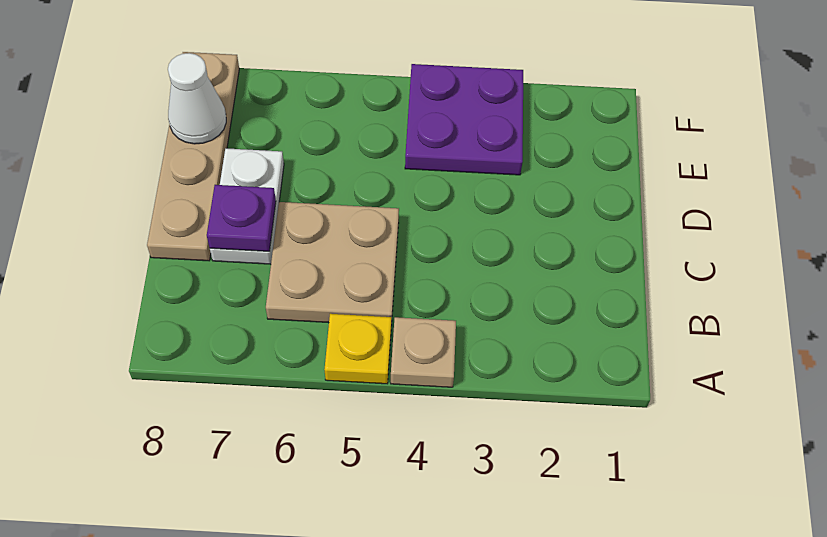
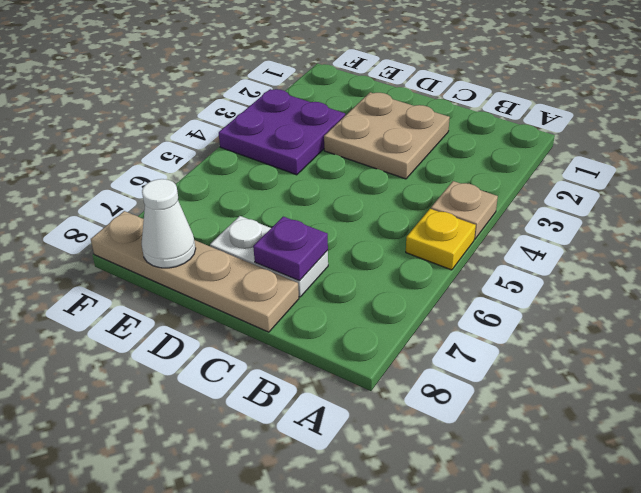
tan plate B5:C6 level 1 -> tan plate C2:D3 level 1

